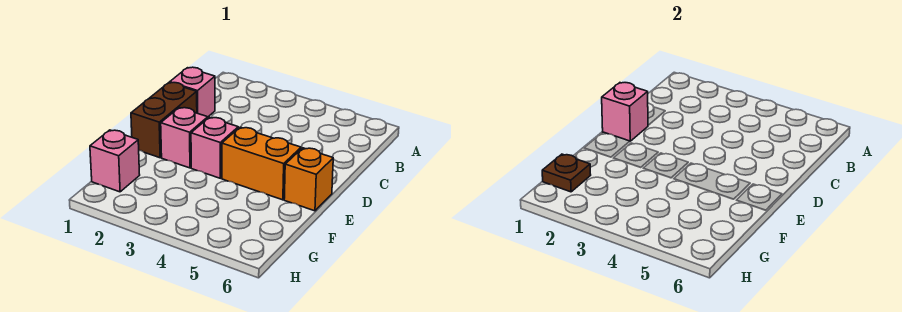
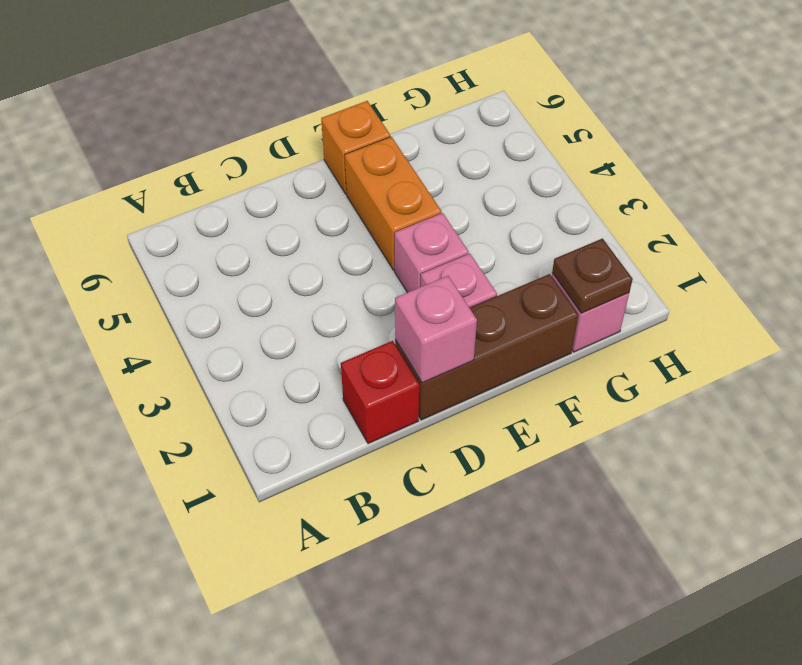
pink brick C1 level 1 -> red brick C1 level 1
brown brick D1:E1 level 1 -> brown brick D1:F1 level 1

